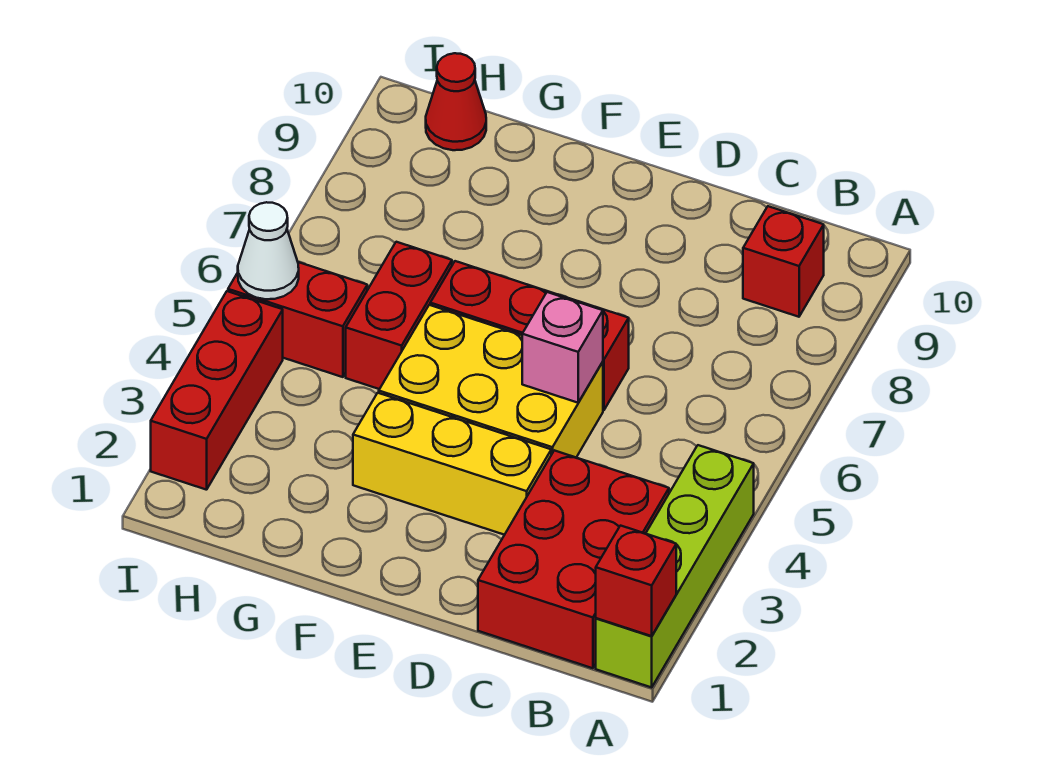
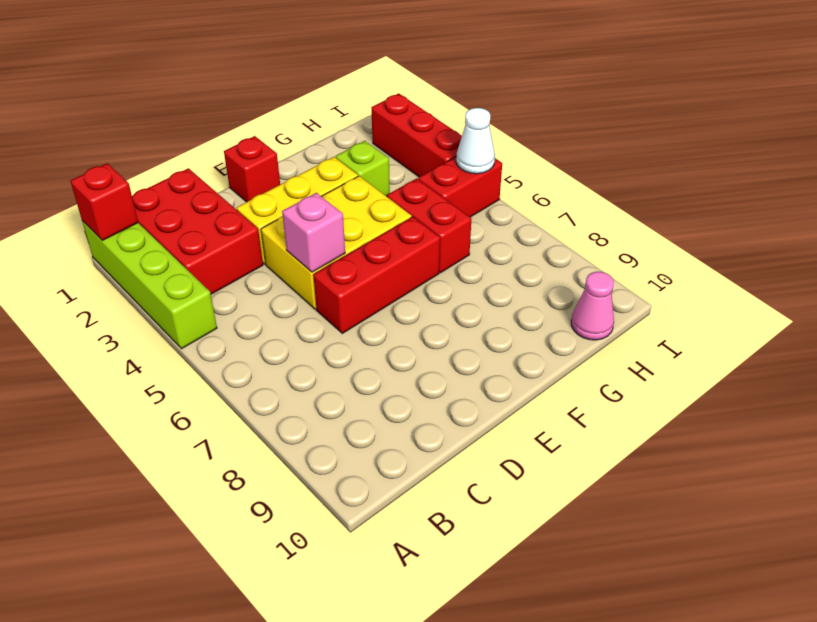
red brick B9 level 1 -> red brick E1 level 1
none -> lime brick G3 level 1
red cone H10 level 1 -> pink cone H10 level 1

